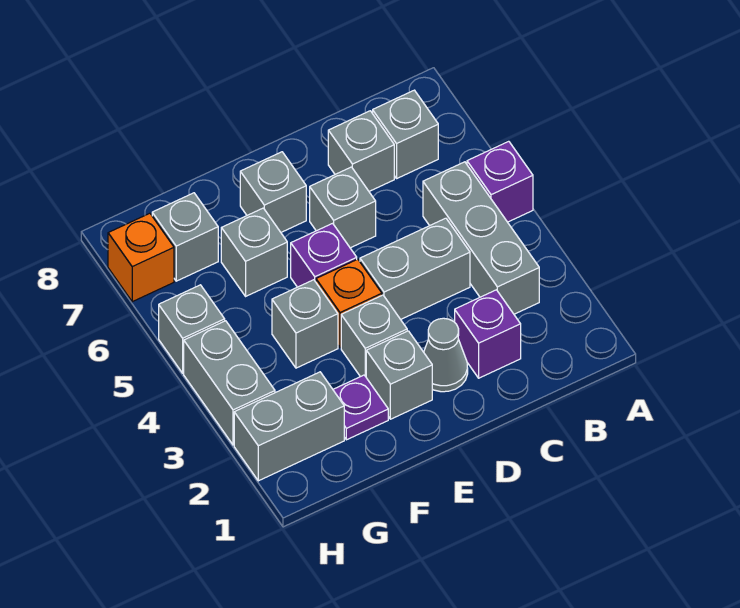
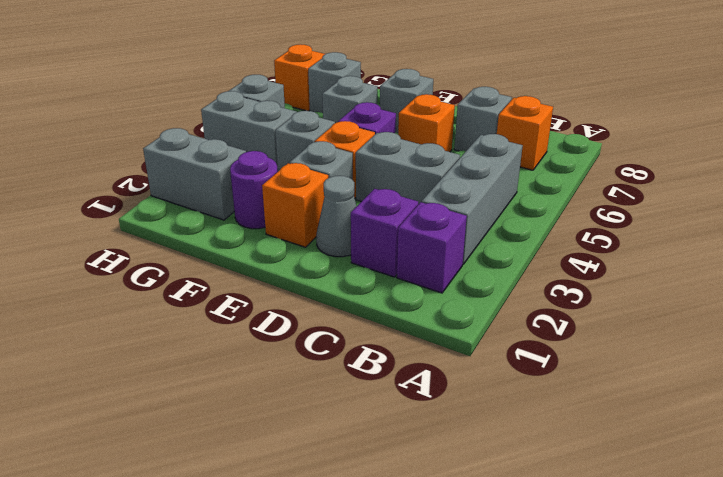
purple brick A5 level 1 -> purple brick B2 level 1
grey brick B7 level 1 -> orange brick B7 level 1
grey brick D6 level 1 -> orange brick D6 level 1
grey brick E2 level 1 -> orange brick E2 level 1
purple plate F2 level 1 -> purple round brick F2 level 1
grey brick H3:H4 level 1 -> grey brick G4:H4 level 1

